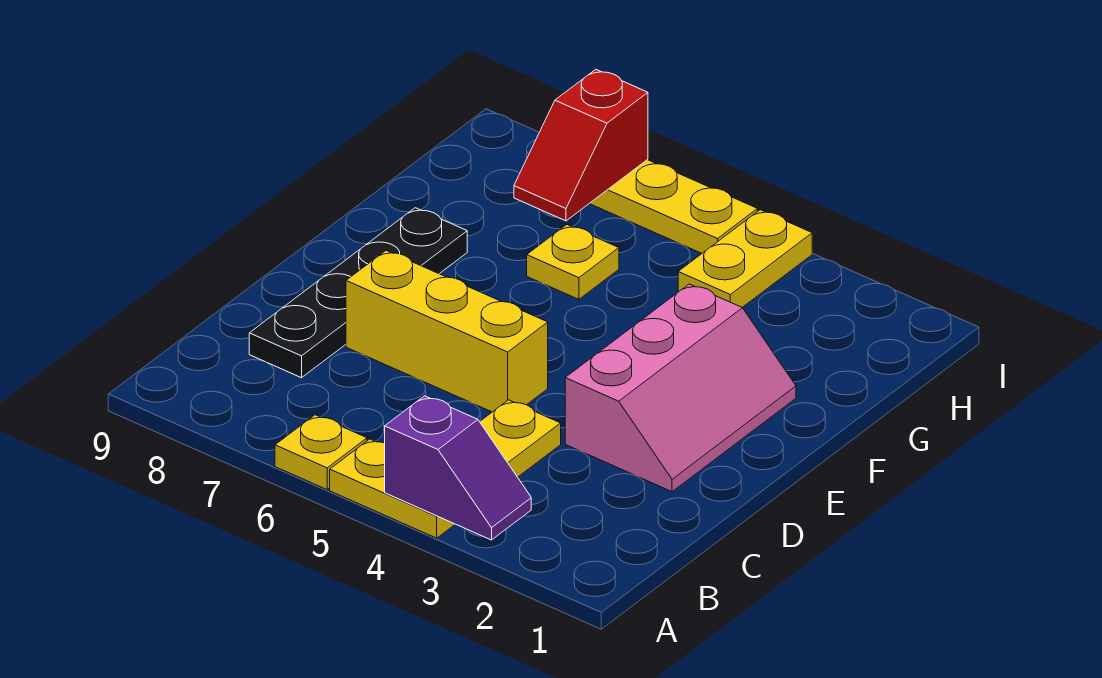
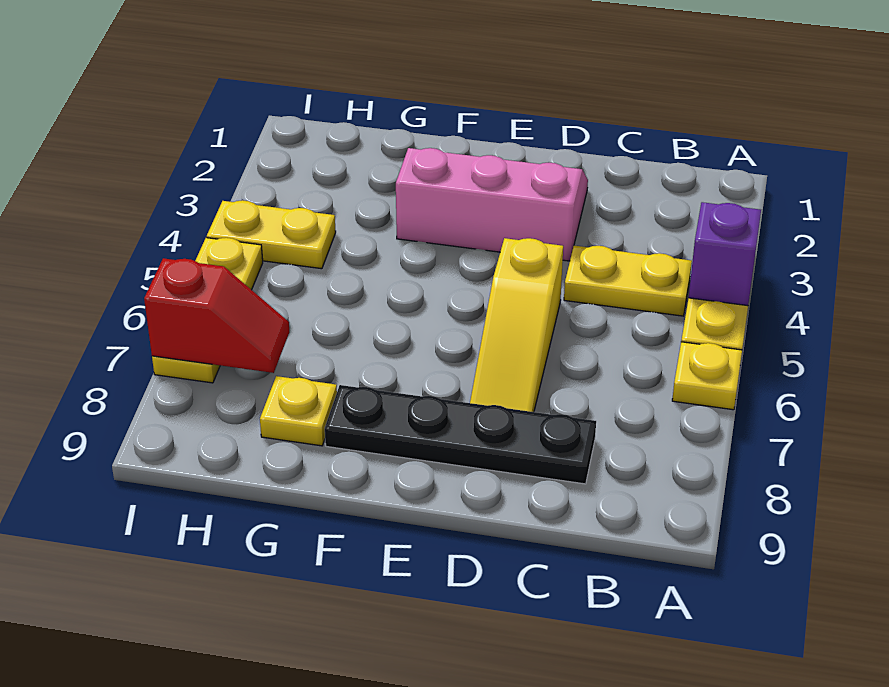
yellow brick D5:D7 level 1 -> yellow slope D5:D7 level 1 top 5
yellow plate G6 level 1 -> yellow plate G8 level 1

